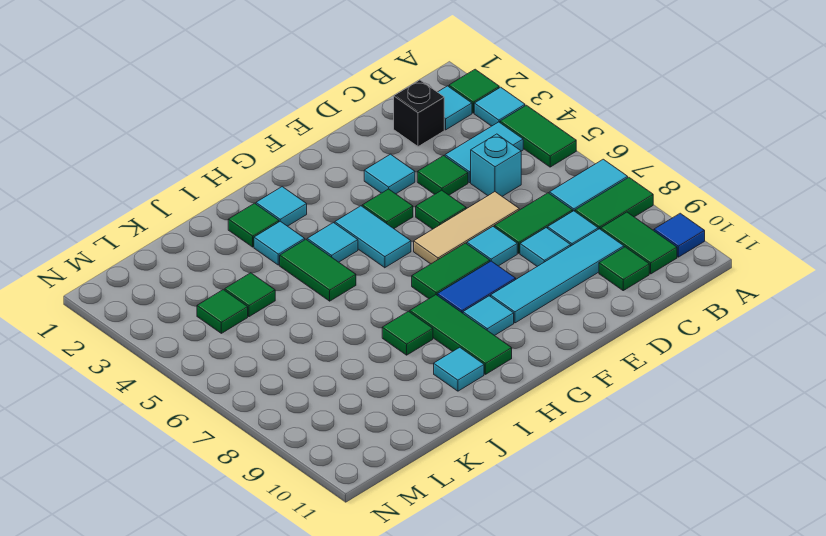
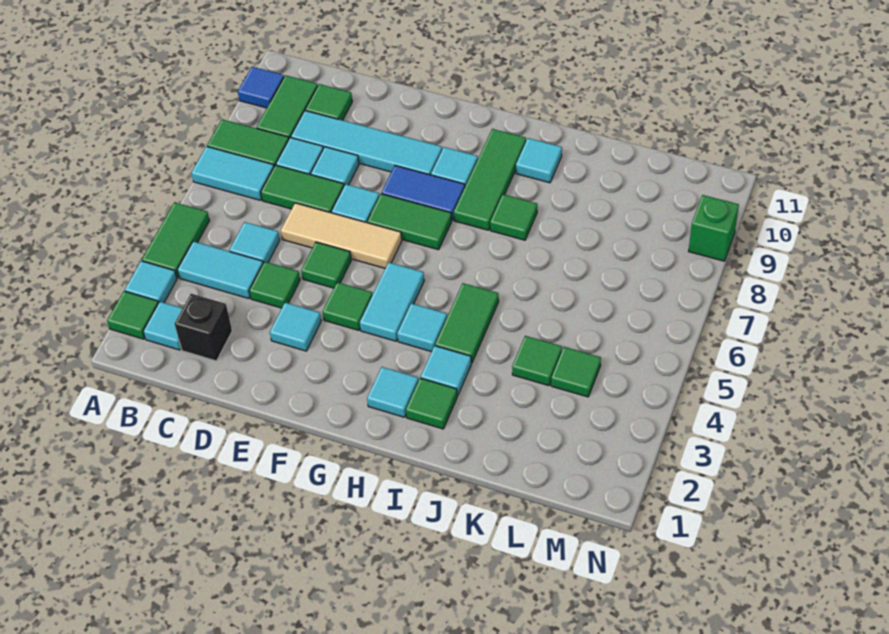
cyan brick C5 level 1 -> cyan tile C5 level 1
none -> green brick N9 level 1

